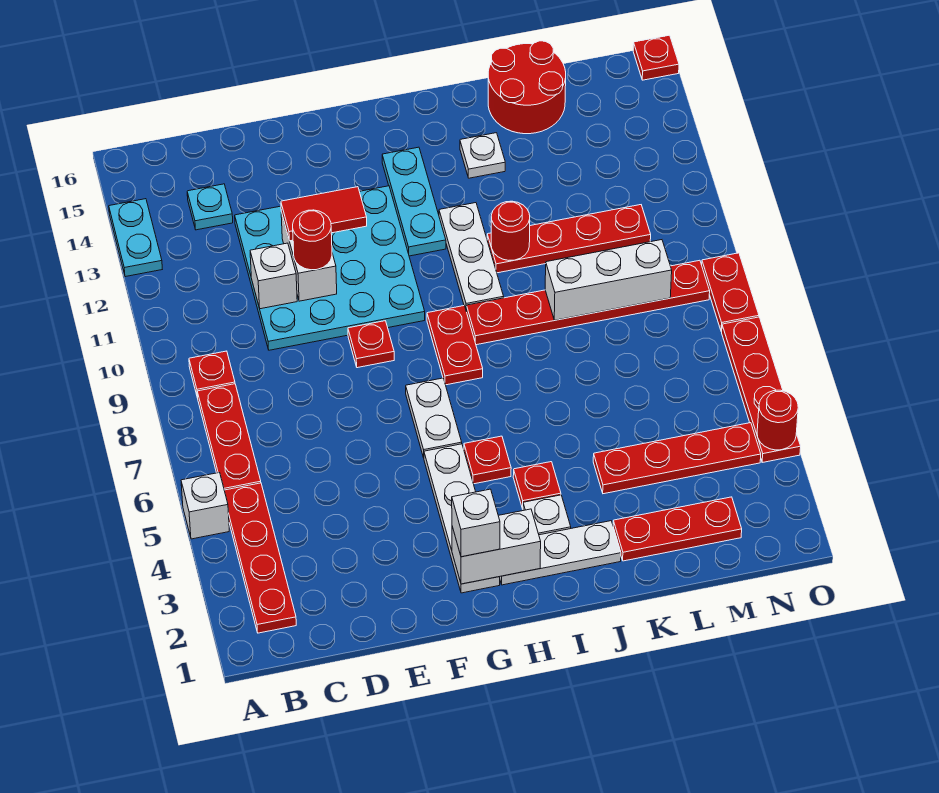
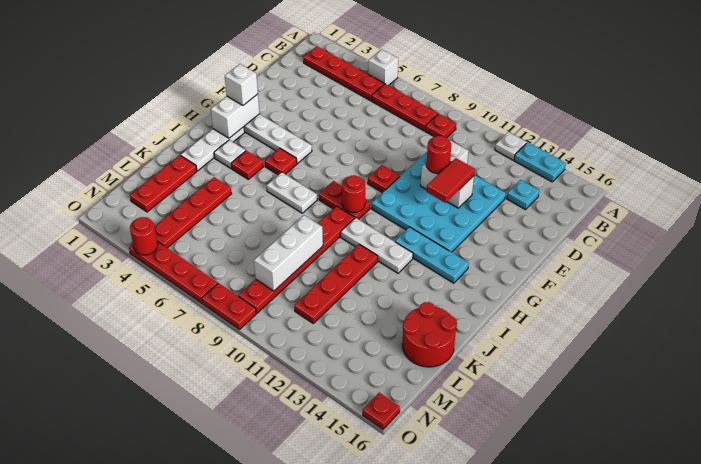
white plate G6:G7 level 1 -> white plate I6:I7 level 1
red round brick J11 level 2 -> red round brick H9 level 2
white plate J14 level 1 -> white plate A12 level 1

